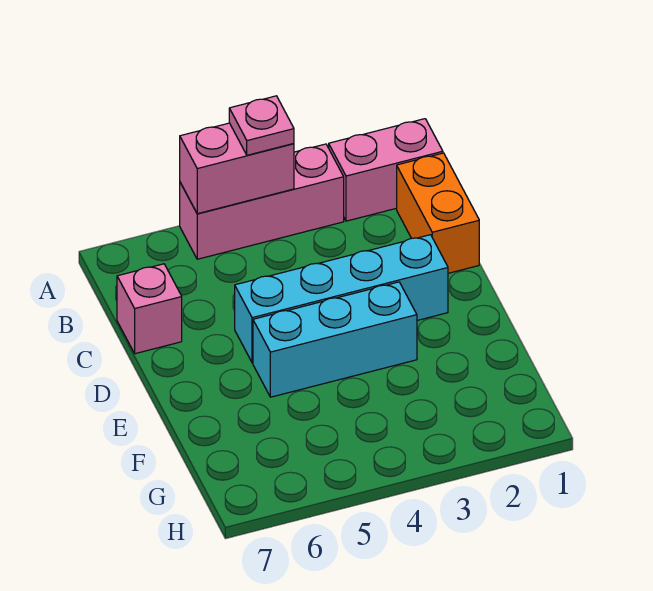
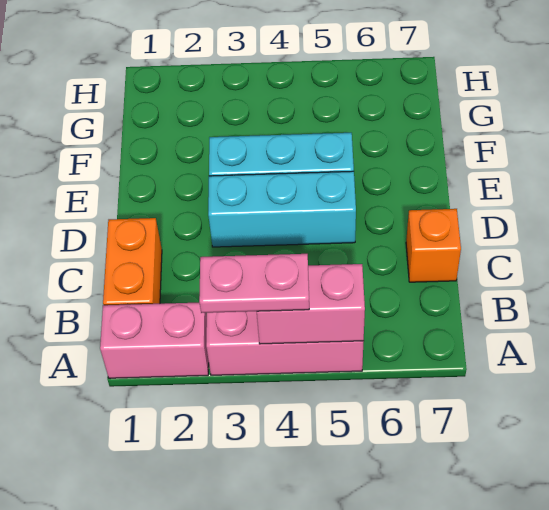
pink plate A4 level 3 -> pink plate A3:A4 level 3
pink brick C7 level 1 -> orange brick C7 level 1
cyan brick D2:D5 level 1 -> cyan brick D3:D5 level 1

